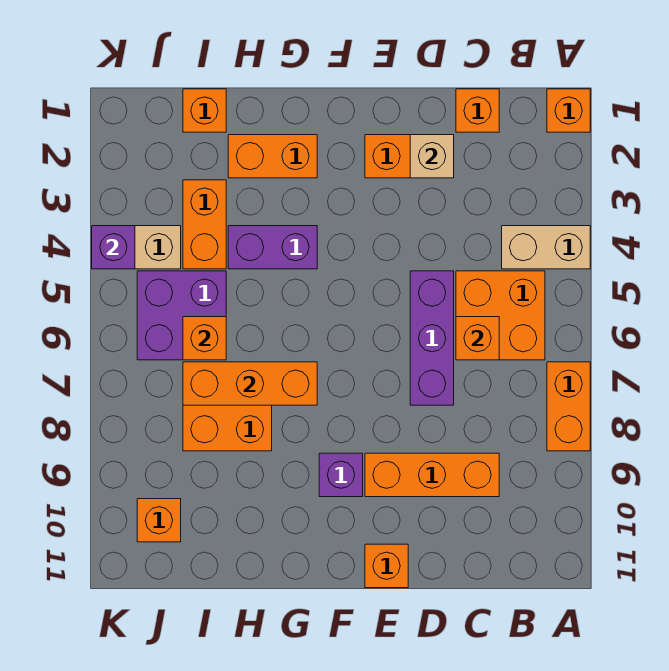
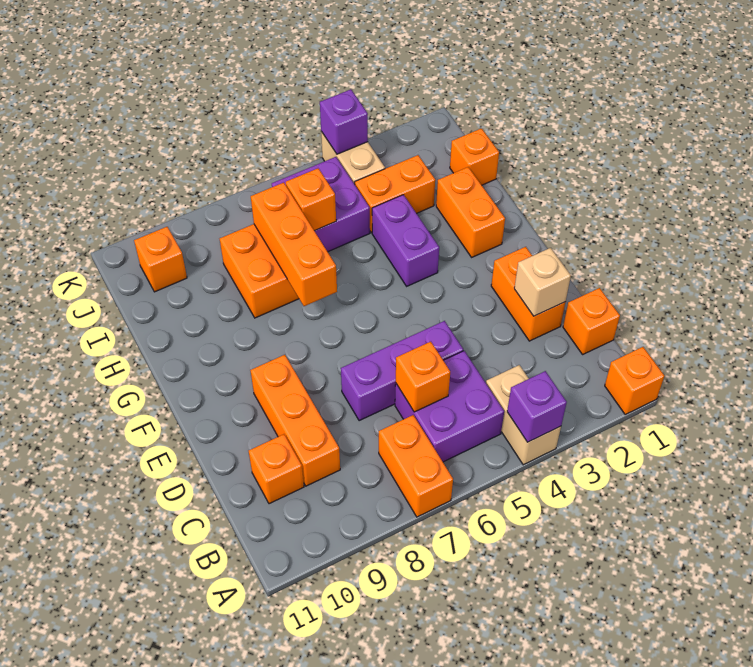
orange brick A7:A8 level 1 -> orange brick A7:B7 level 1
orange brick B5:C6 level 1 -> purple brick B5:C6 level 1
orange brick E11 level 1 -> orange brick C10 level 1
purple brick F9 level 1 -> purple brick A4 level 2

